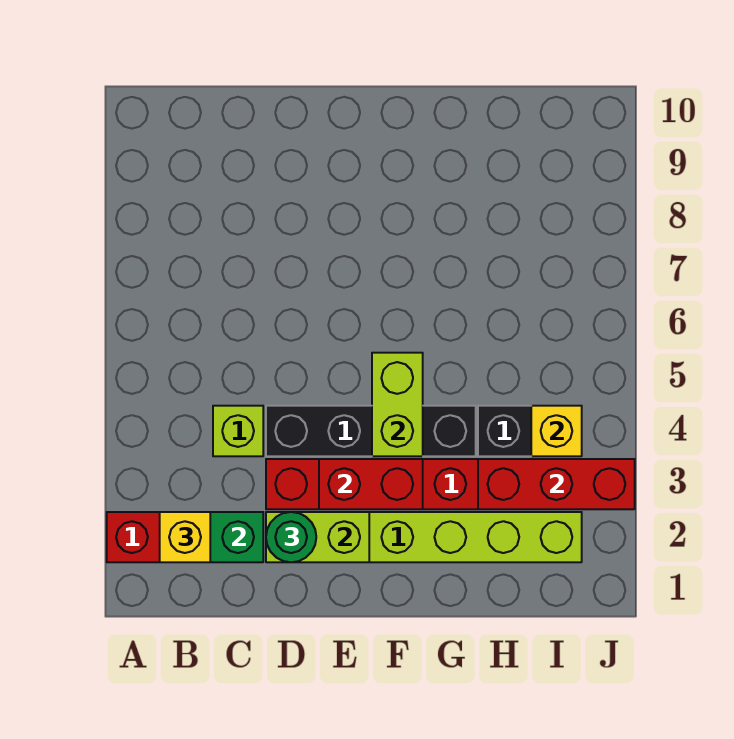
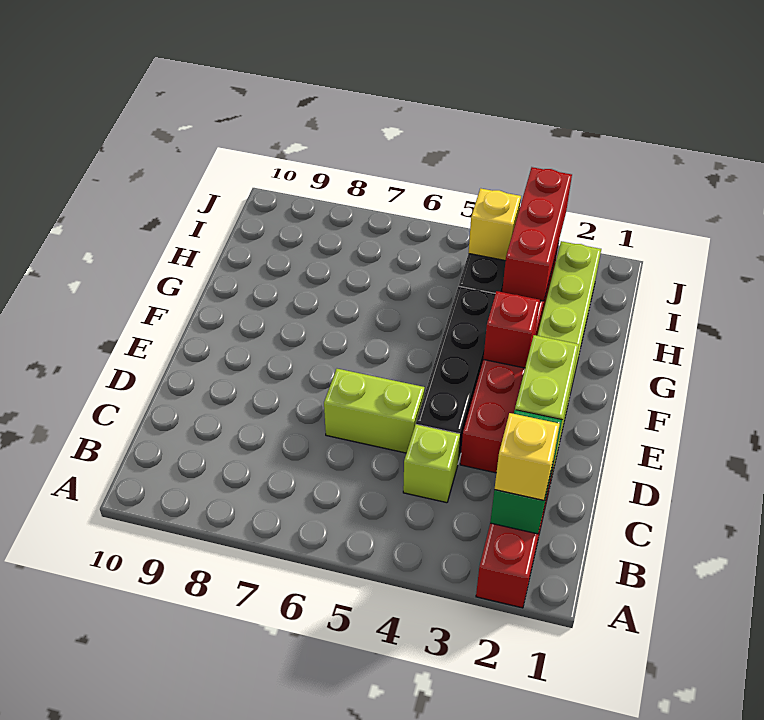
green round brick D2 level 3 -> none
red brick E3:F3 level 2 -> red brick F3 level 2
lime brick F4:F5 level 2 -> lime brick D5:D6 level 1

